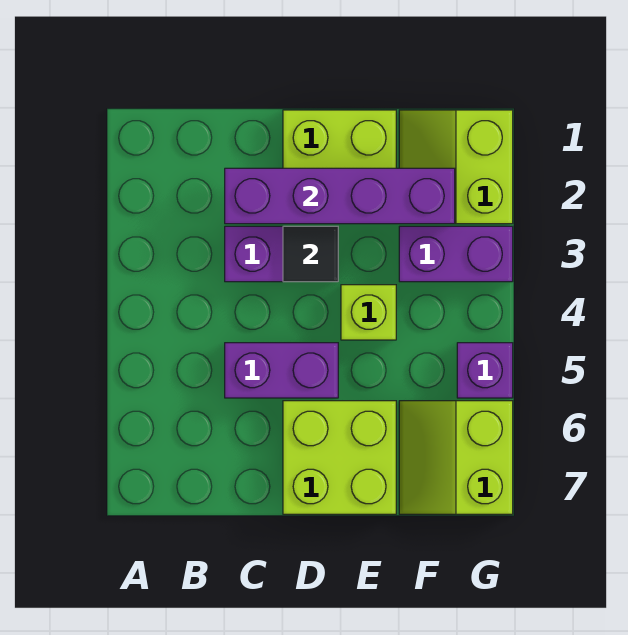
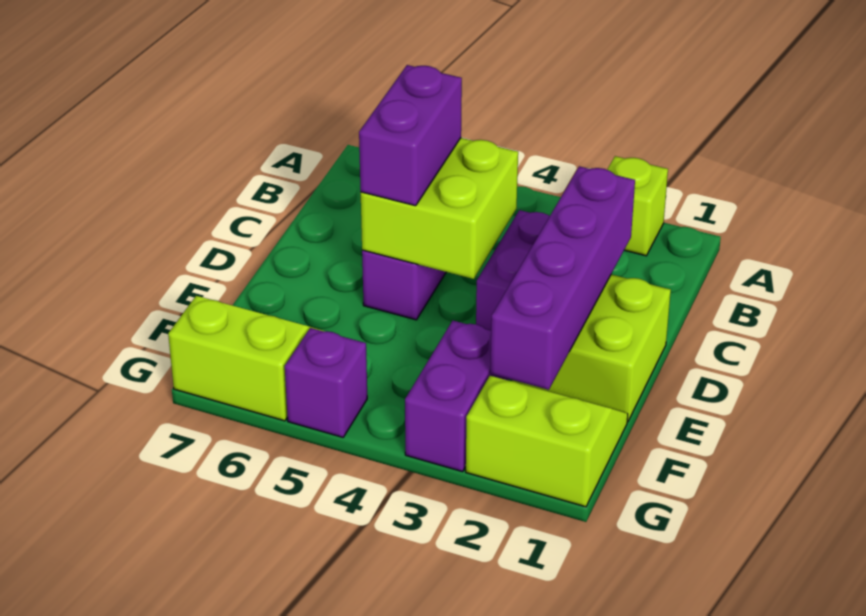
none -> purple brick C5:D5 level 3
black tile D3 level 2 -> none
lime brick D6:E7 level 1 -> lime brick C4:D5 level 2
lime brick E4 level 1 -> lime brick A2 level 1

